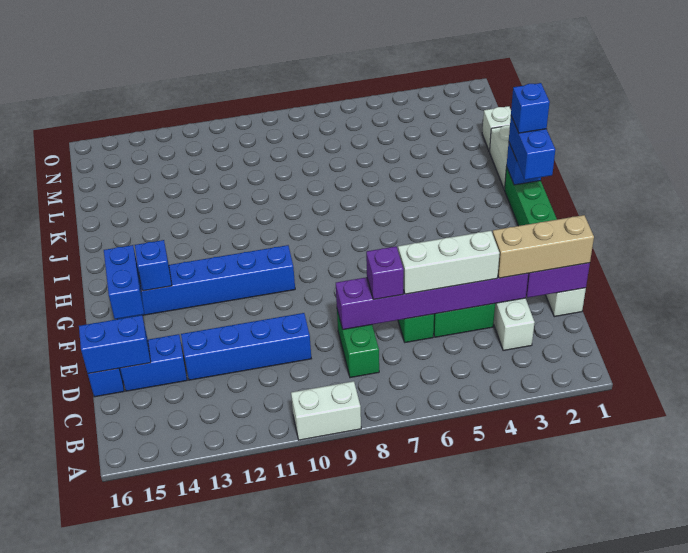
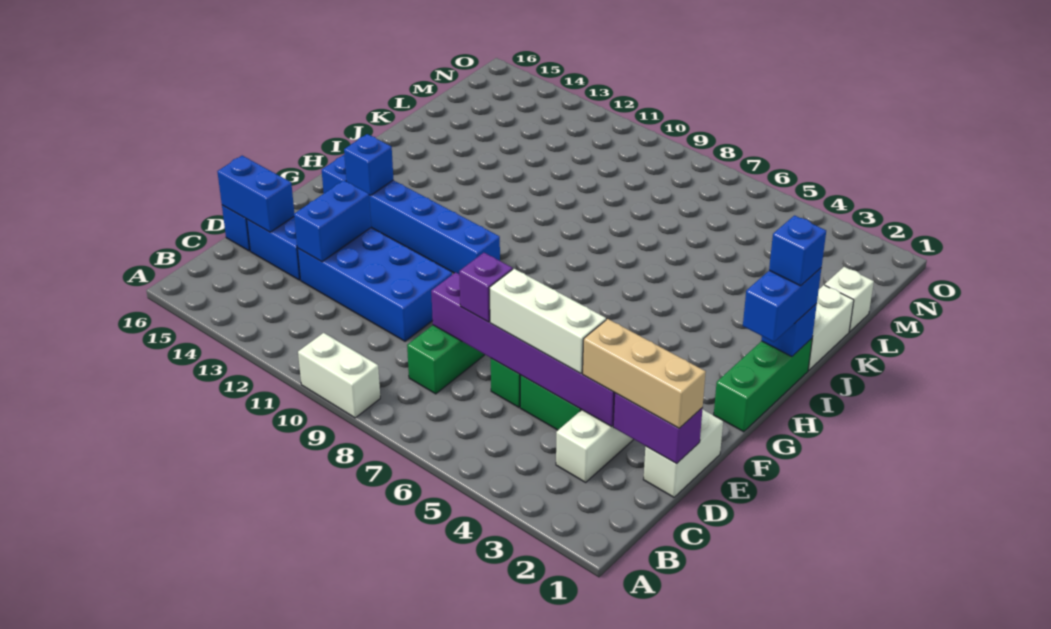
blue brick D10:D13 level 1 -> blue brick D10:E13 level 1
blue brick F15:G15 level 2 -> blue brick D13:E13 level 2

